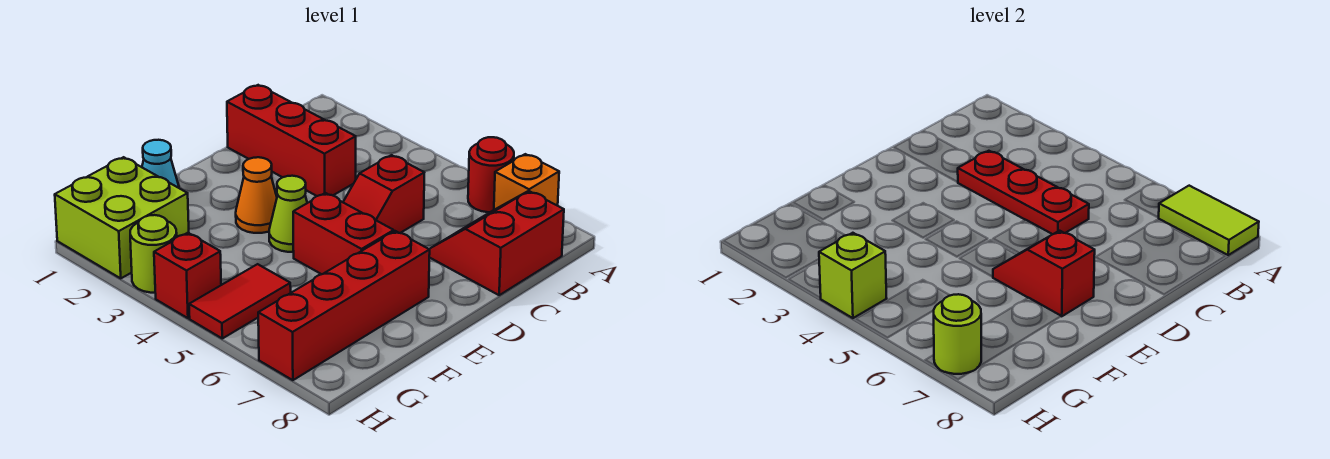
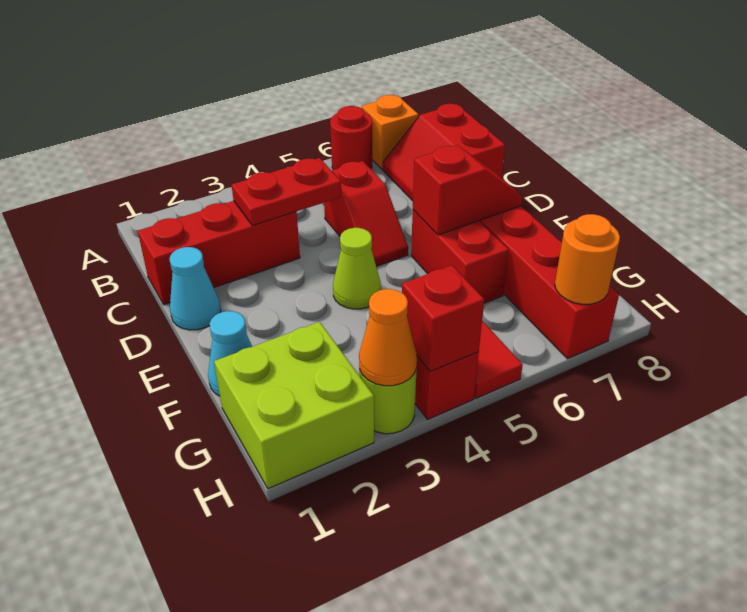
lime tile A7:A8 level 2 -> none
red plate C3:C5 level 2 -> red plate C3:C4 level 2
none -> cyan cone D1 level 1
orange cone E3 level 1 -> orange cone H3 level 2
red brick E5:E6 level 1 -> red brick E6:F6 level 1
red slope E6:E7 level 2 top 7 -> red slope E6:E7 level 2 top 6
lime brick H4 level 2 -> red brick H4 level 2
lime round brick H7 level 2 -> orange round brick H7 level 2

